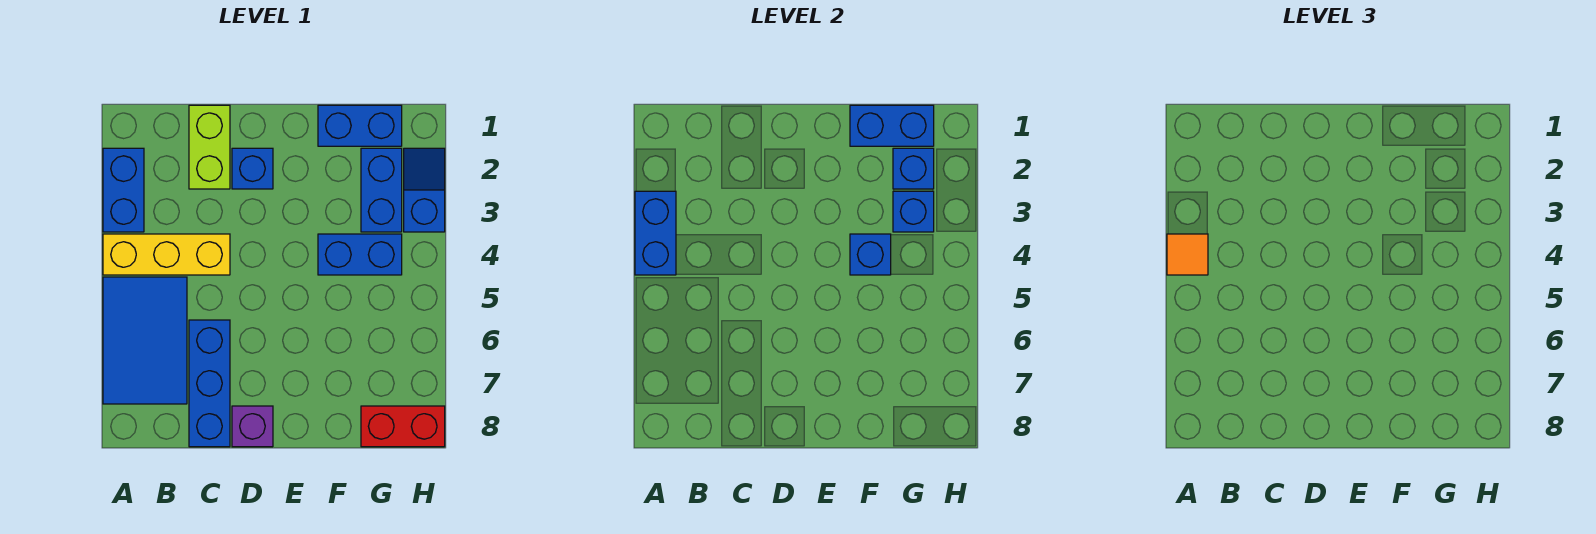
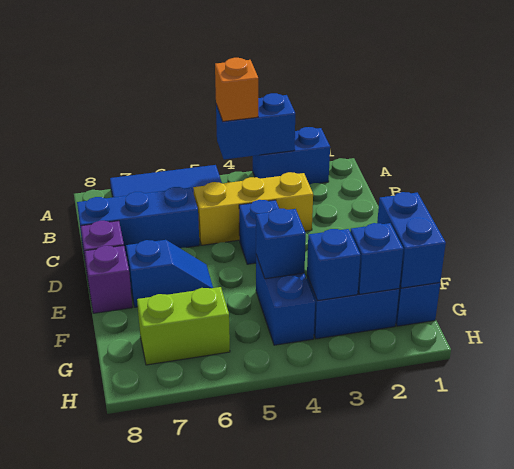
yellow brick A4:C4 level 1 -> yellow brick C3:C5 level 1
orange tile A4 level 3 -> orange brick A4 level 3
lime brick C1:C2 level 1 -> lime brick G6:G7 level 1
blue brick D2 level 1 -> blue brick D4 level 1
none -> purple brick E8 level 1
red brick G8:H8 level 1 -> none
blue slope H2:H3 level 1 top 3 -> blue slope E6:E7 level 1 top 7

